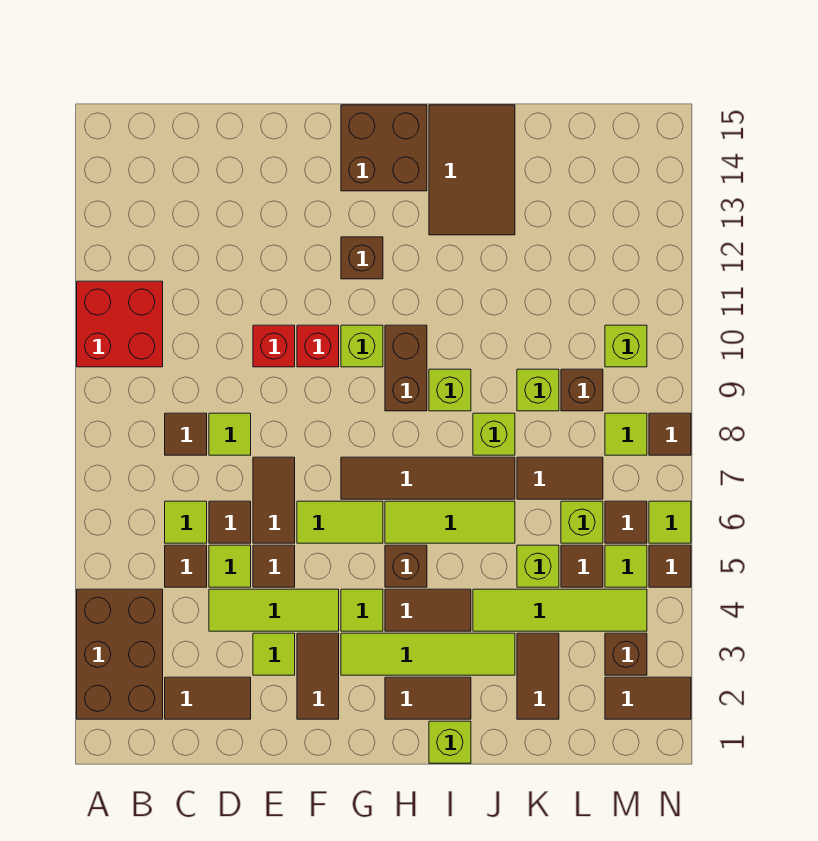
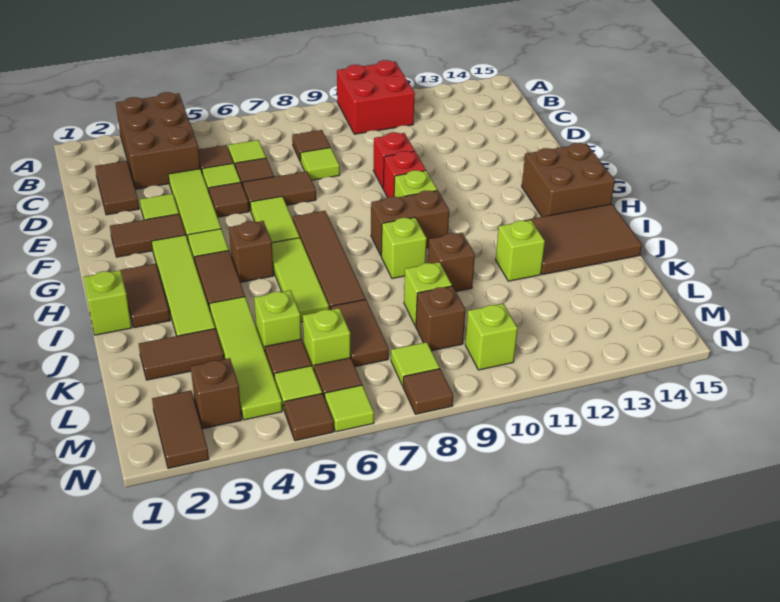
brown brick A2:B4 level 1 -> brown brick A3:C4 level 1
brown brick G12 level 1 -> brown brick J10 level 1
lime brick J8 level 1 -> lime brick J12 level 1

